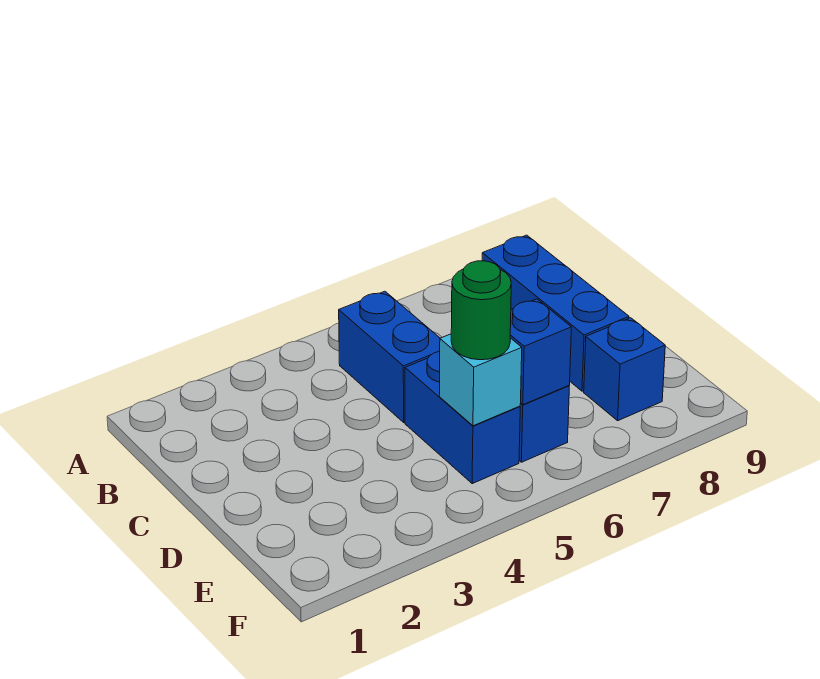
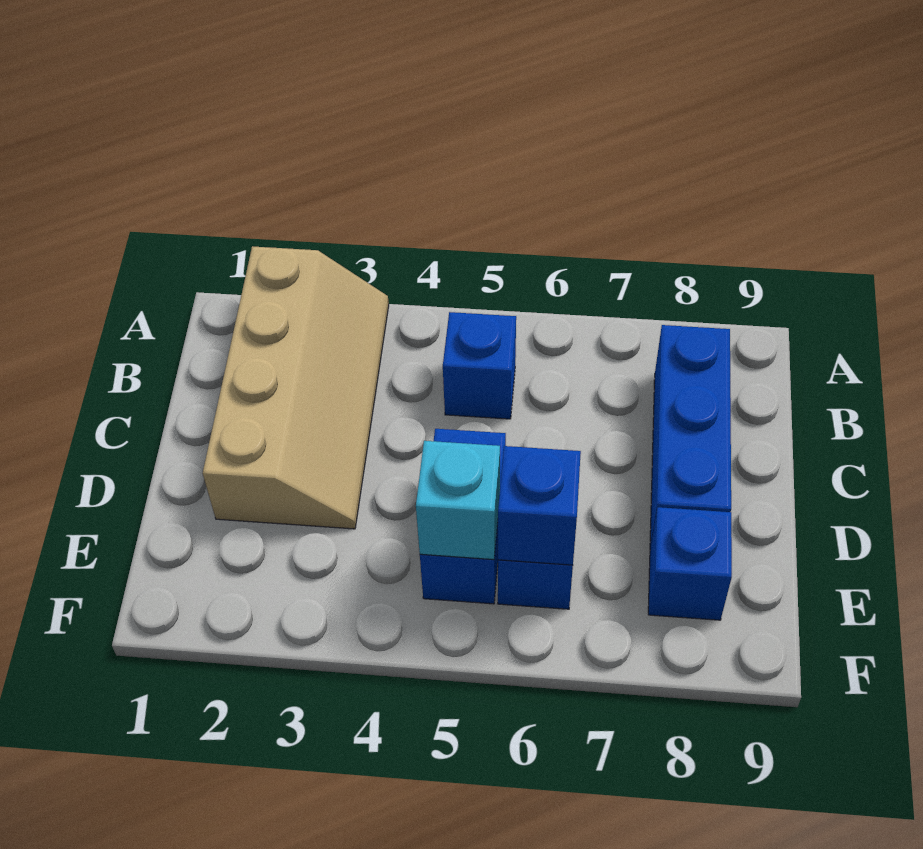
none -> tan slope A2:D3 level 1 top 2
blue brick B5:C5 level 1 -> blue brick B5 level 1
green round brick E5 level 3 -> none

